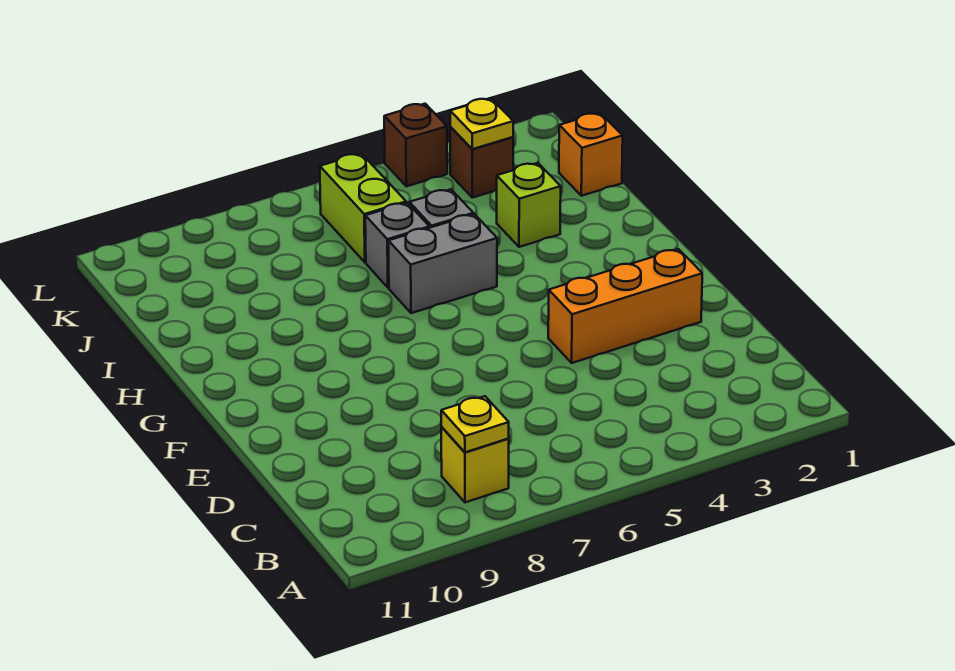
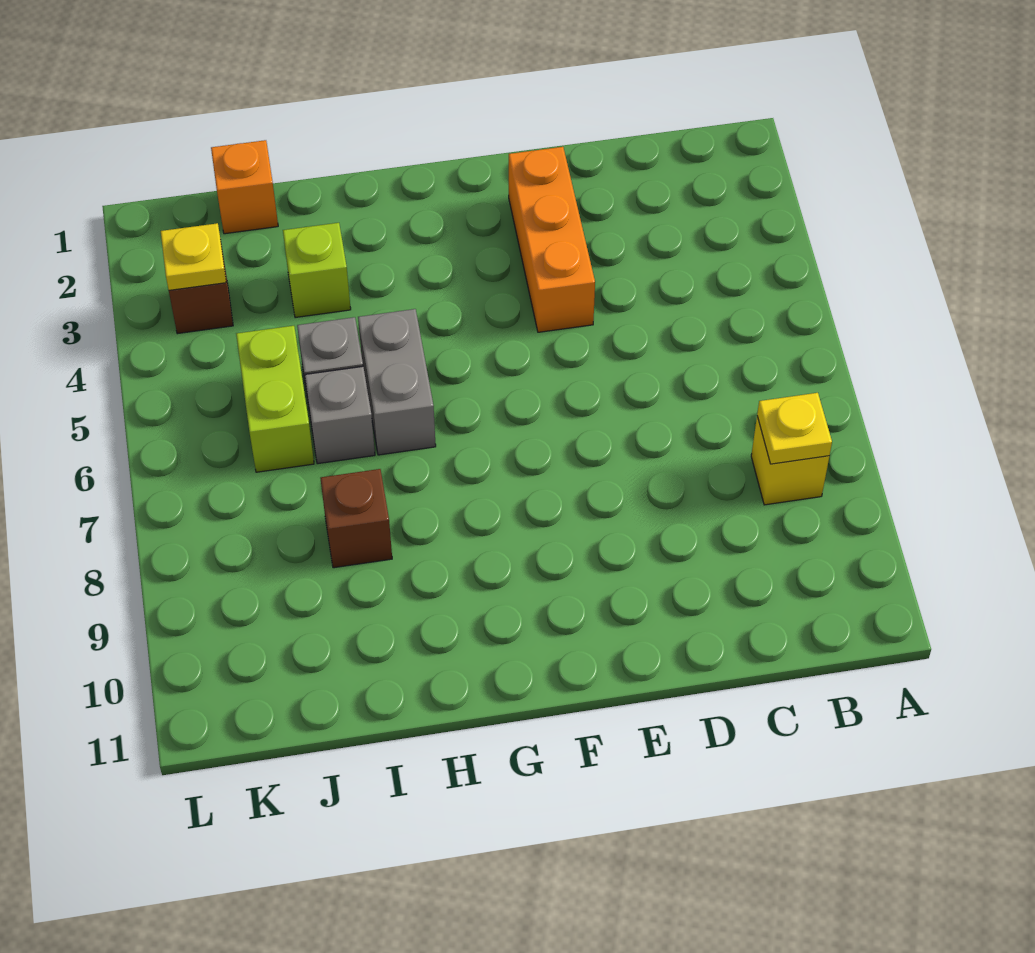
lime brick J6:K6 level 1 -> lime brick J5:J6 level 1
brown brick L4 level 1 -> brown brick I8 level 1

